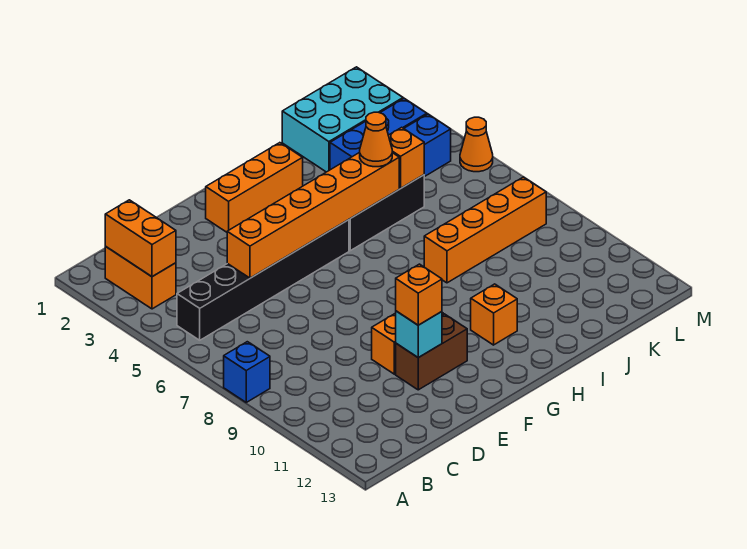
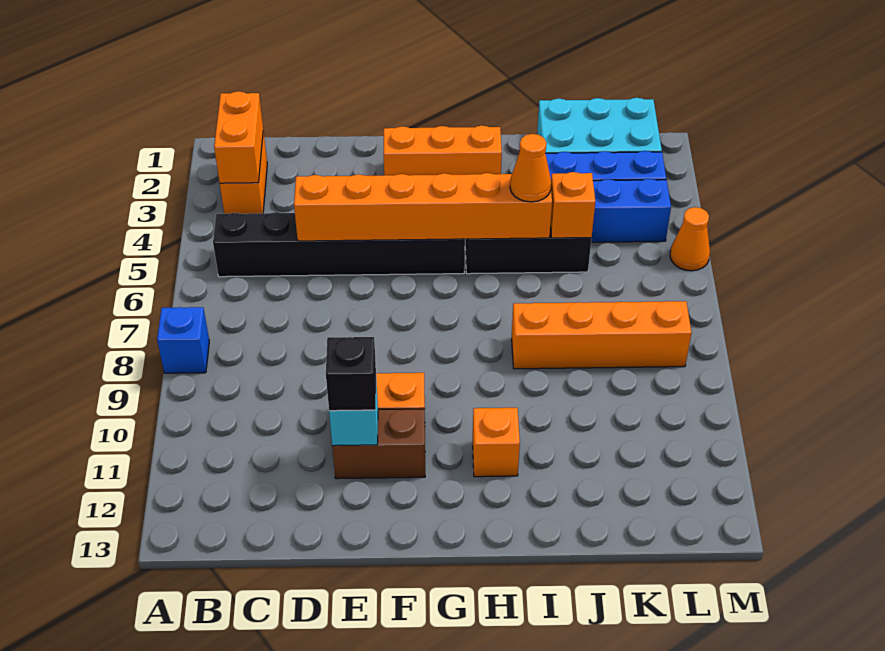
orange brick E11 level 3 -> black brick E11 level 3

